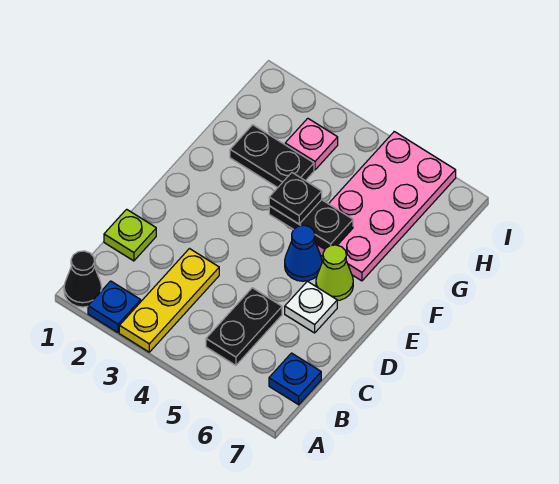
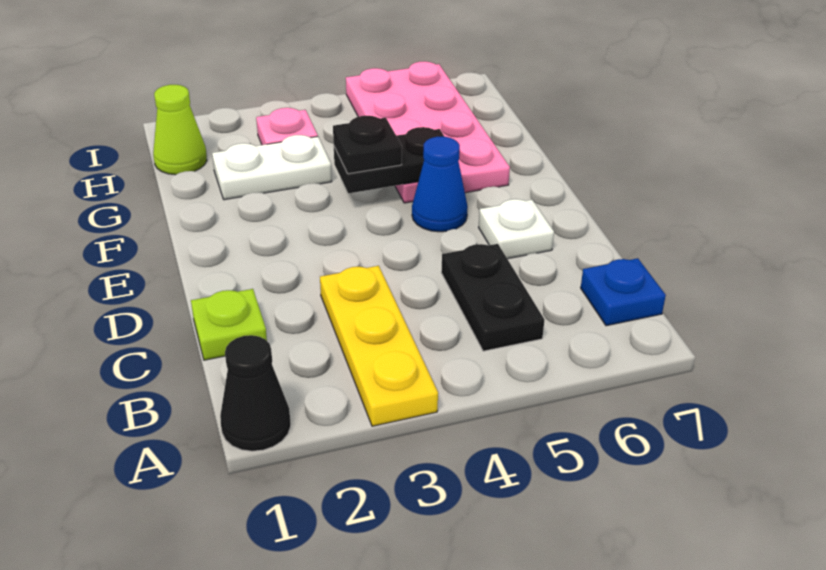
blue plate A2 level 1 -> none
lime cone E6 level 1 -> lime cone H1 level 1
black plate G2:G3 level 1 -> white plate G2:G3 level 1

